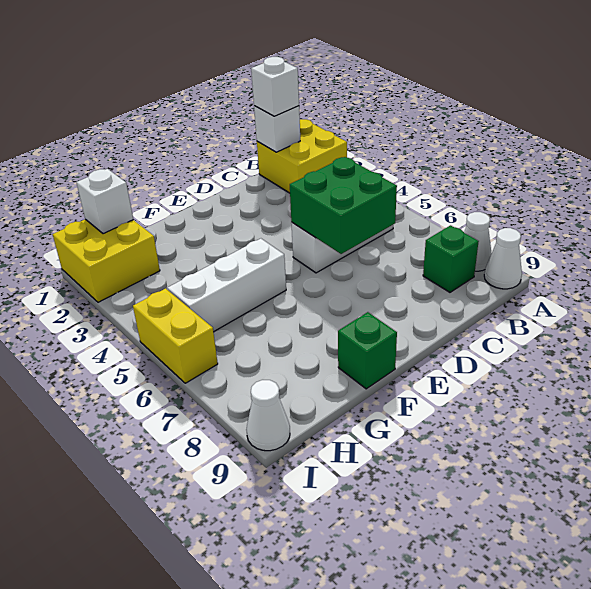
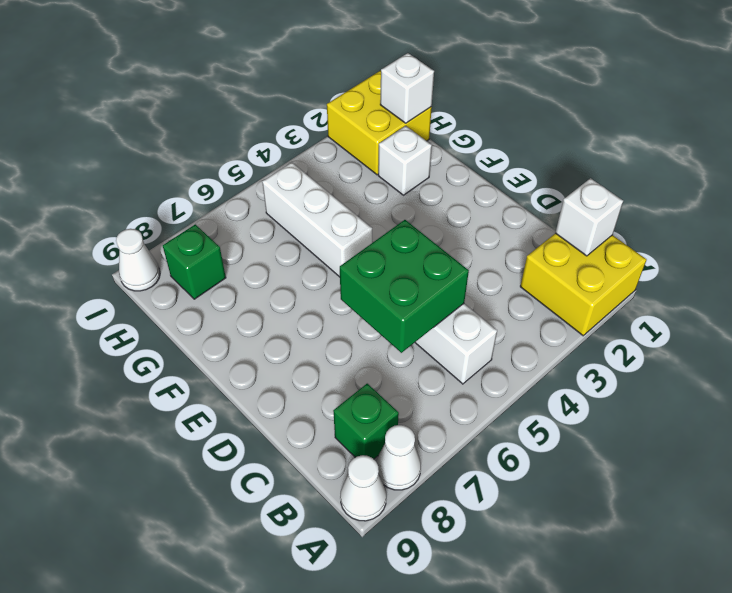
white brick B1 level 3 -> white brick G2 level 1
green brick F9 level 1 -> green brick H8 level 1
yellow brick I5:I6 level 1 -> none

